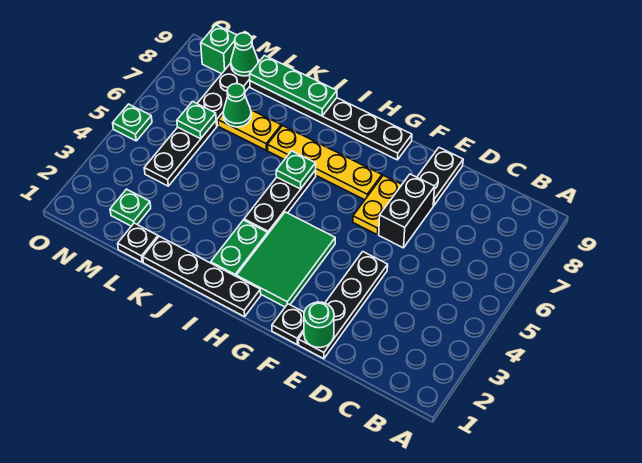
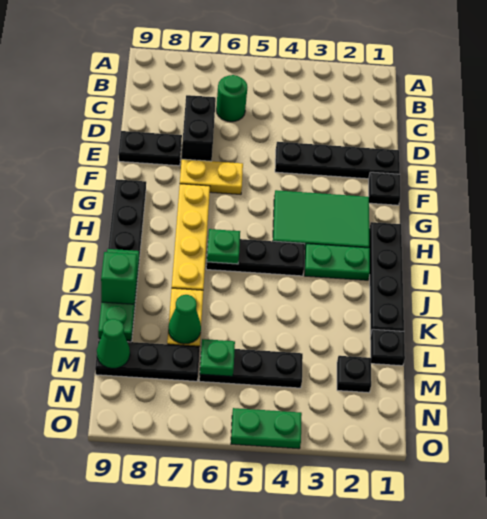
green round brick E1 level 2 -> green round brick C6 level 1
black brick E6:E7 level 1 -> black brick D7:E7 level 1
green plate M2 level 1 -> black plate M2 level 1
green brick N9 level 1 -> green brick K9 level 3
green plate O5 level 1 -> green plate O4:O5 level 1

